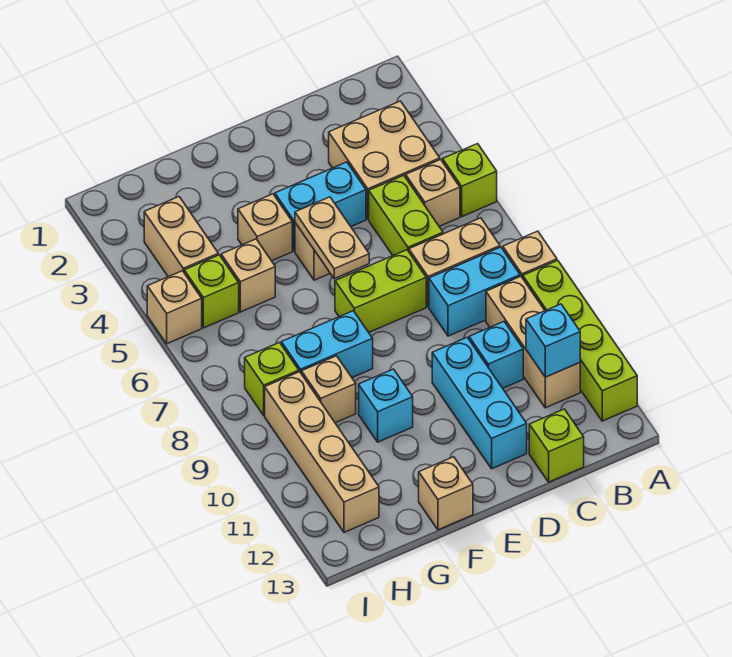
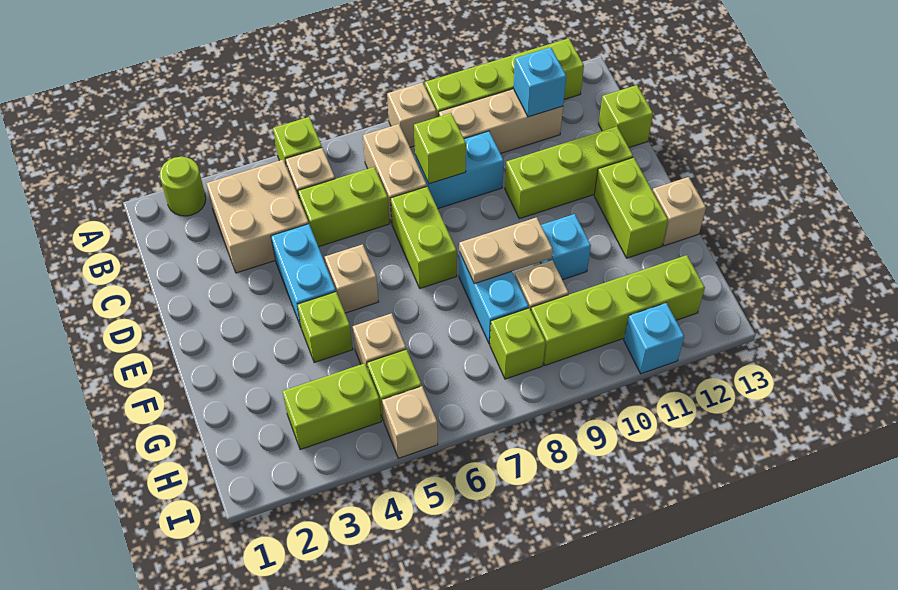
none -> lime round brick A2 level 1
cyan brick B8:C8 level 1 -> cyan brick C8:C9 level 1
none -> lime brick C8 level 2
cyan brick C10 level 1 -> cyan brick I11 level 1
cyan brick D10:D12 level 1 -> lime brick D10:D12 level 1
tan plate E5:E6 level 2 -> tan plate F8:F9 level 2
none -> lime brick E12:F12 level 1
tan brick F4 level 1 -> lime brick F4 level 1
tan brick H3:H4 level 1 -> lime brick H3:H4 level 1
tan brick H9:H12 level 1 -> lime brick H9:H12 level 1

